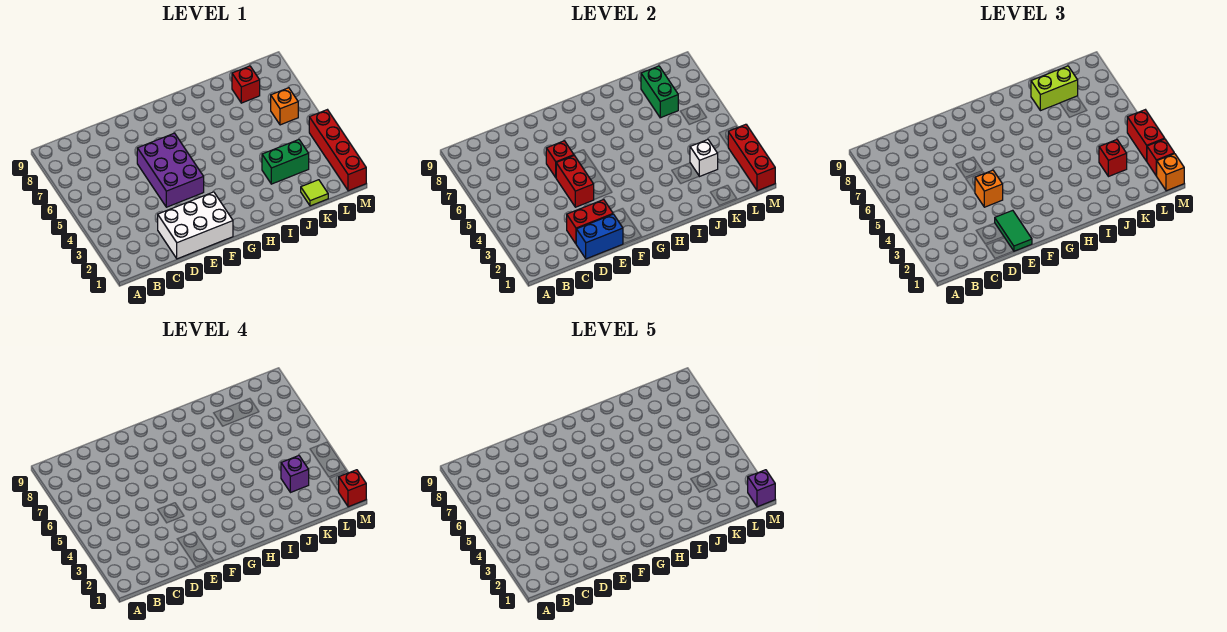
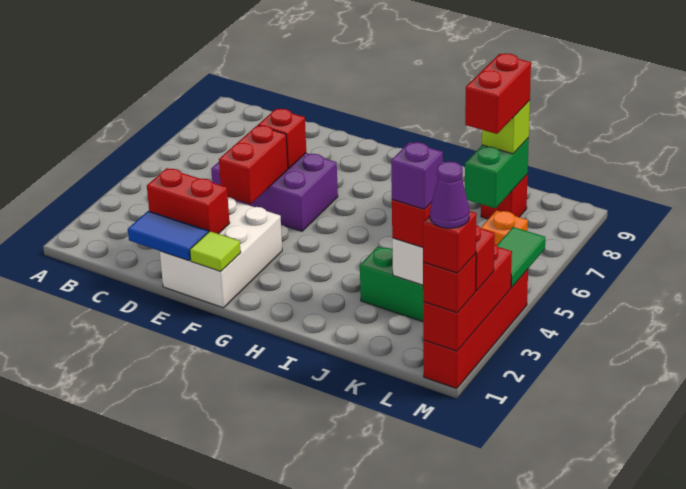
white brick D1:F2 level 1 -> white brick E1:F3 level 1
blue brick D1:E1 level 2 -> blue tile D1:E1 level 2
green tile E1:E2 level 3 -> green tile M4:M5 level 2
purple brick E4:F6 level 1 -> purple brick D5:F6 level 1
orange brick E4 level 3 -> none
lime brick J8:K8 level 3 -> lime brick K8 level 3
lime tile K1 level 1 -> lime tile F1 level 2
orange brick M1 level 3 -> red brick M1 level 3
purple brick M1 level 5 -> purple cone M1 level 5
red brick M3:M4 level 3 -> red brick K7:K8 level 4

